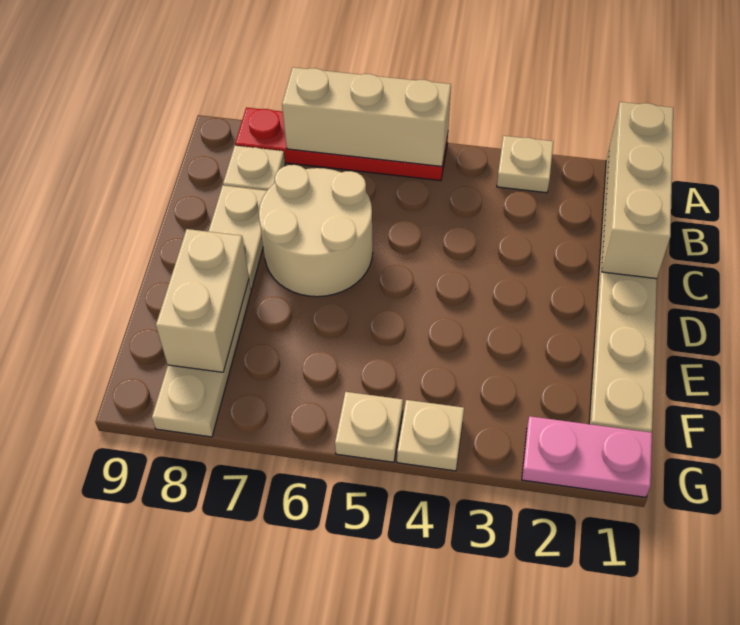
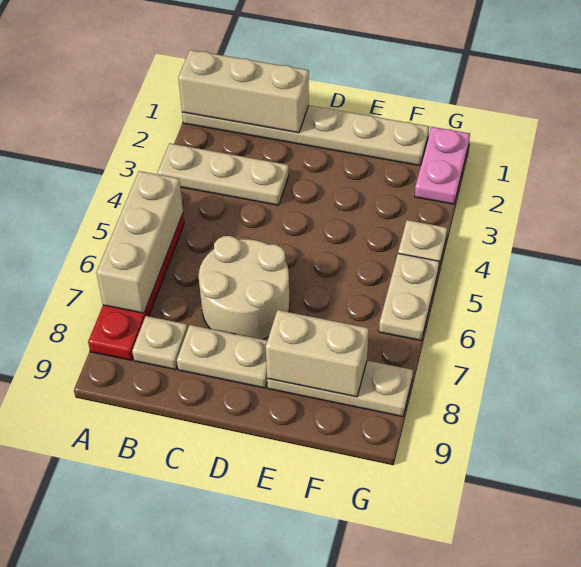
tan plate A3 level 1 -> tan plate A3:C3 level 1
tan plate G5 level 1 -> tan plate G5:G6 level 1

